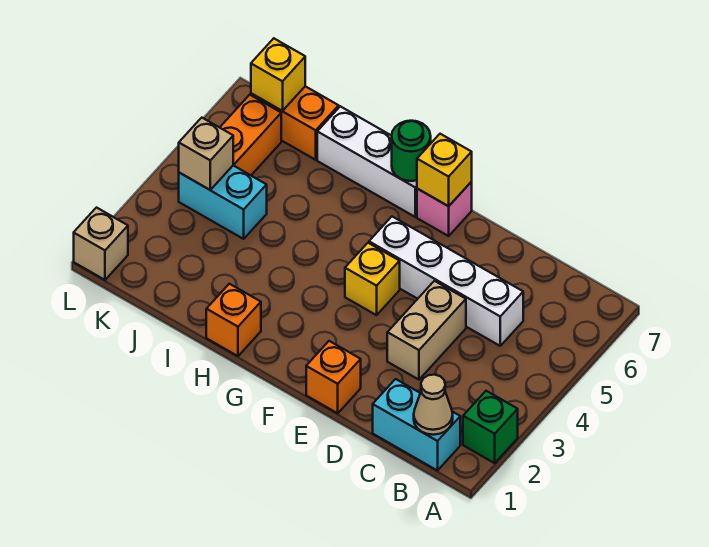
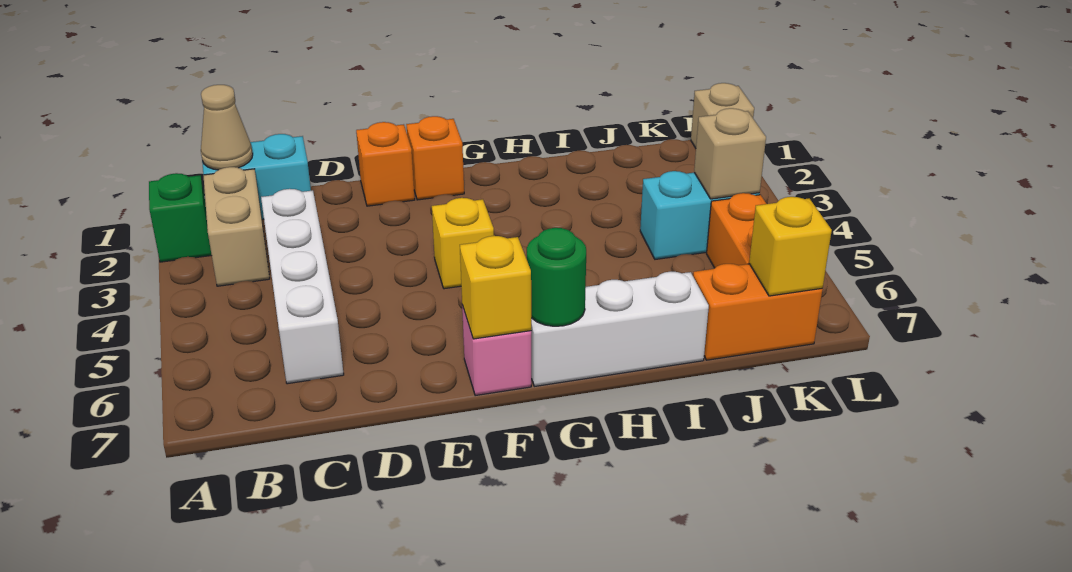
white brick C5:F5 level 1 -> white brick C3:C6 level 1
tan brick D3:D4 level 1 -> tan brick B2:B3 level 1
orange brick H1 level 1 -> orange brick F1 level 1

